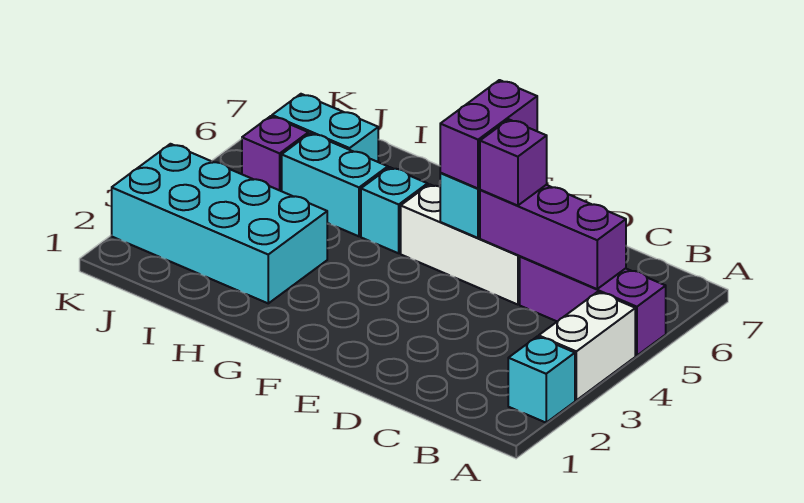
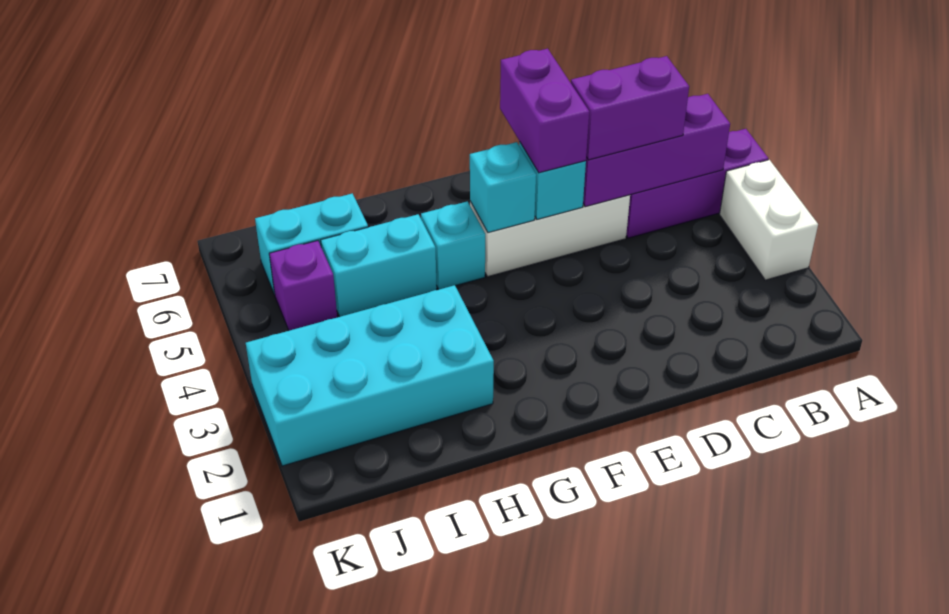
cyan brick A2 level 1 -> cyan brick F5 level 2
purple brick D5 level 3 -> purple brick C5:D5 level 3

